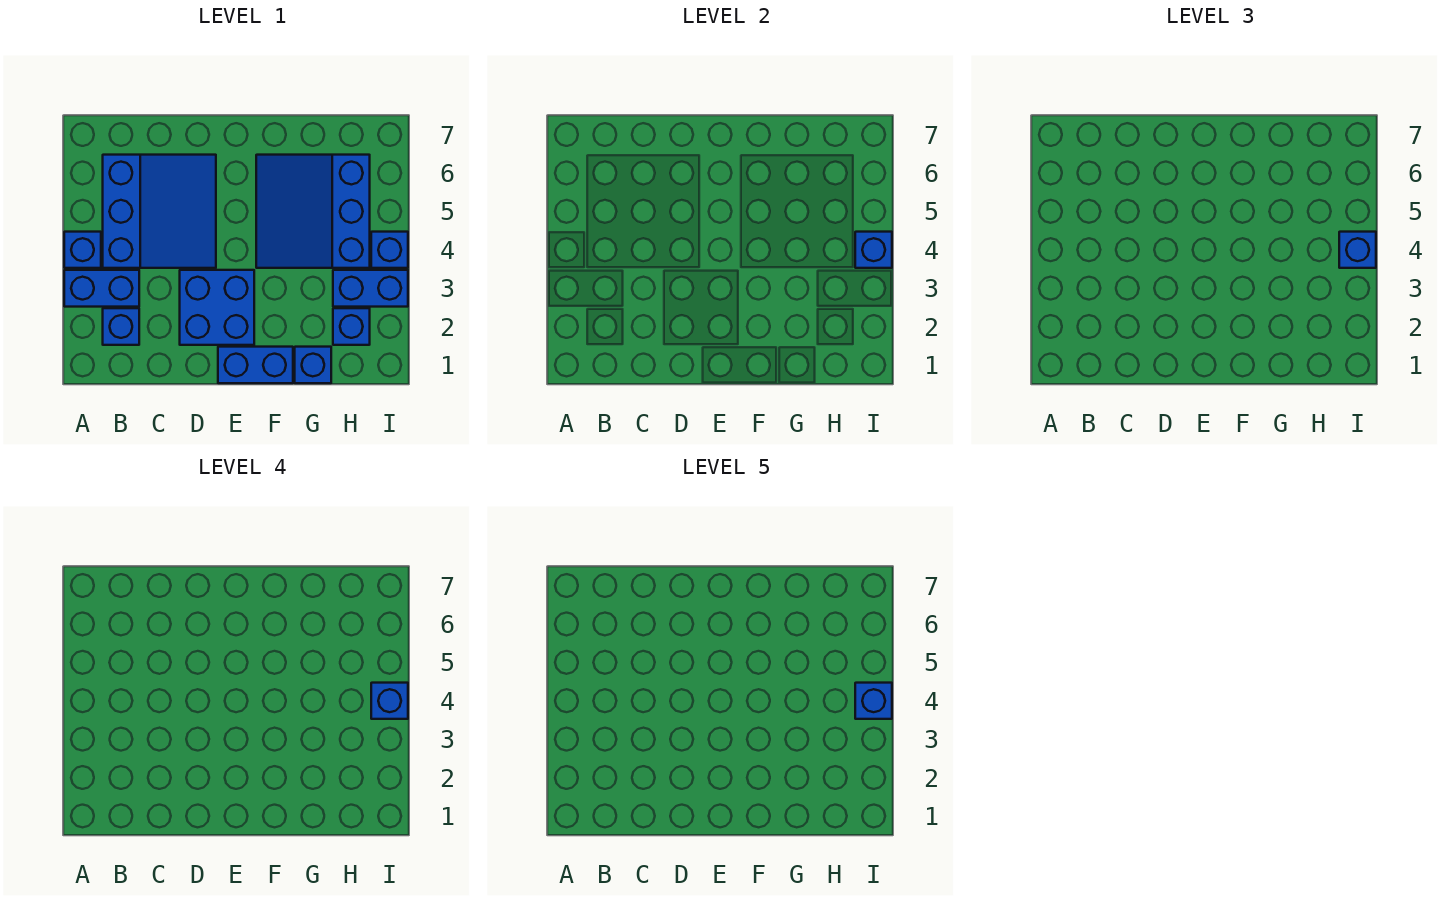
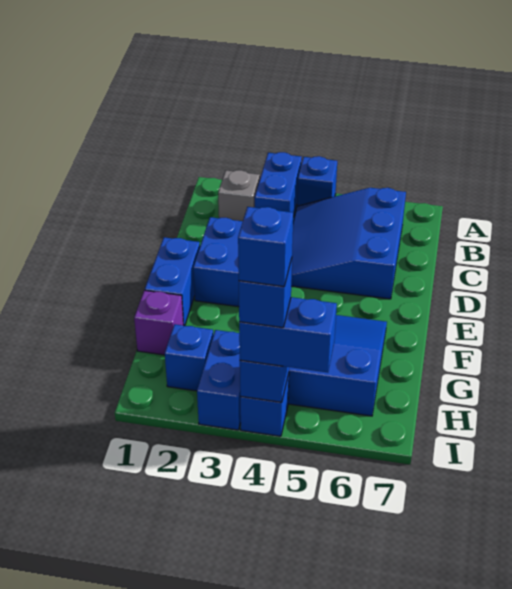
blue brick B2 level 1 -> grey brick B2 level 1
blue slope B4:D6 level 1 top B -> blue slope B4:D6 level 1 top 6
blue brick G1 level 1 -> purple brick G1 level 1
blue brick I4 level 3 -> blue brick I4:I5 level 3

